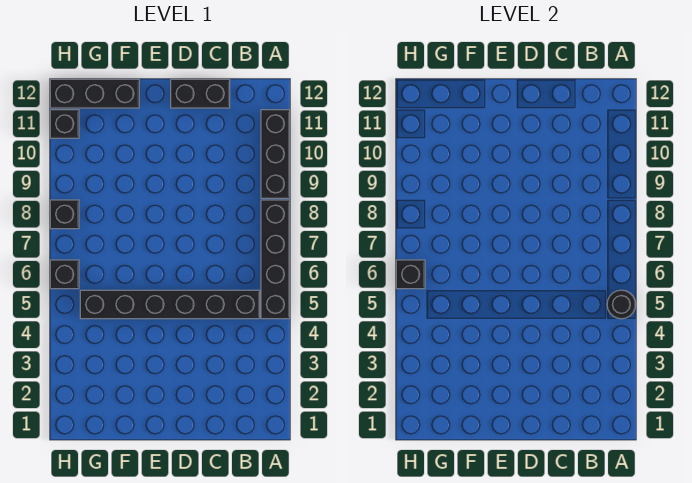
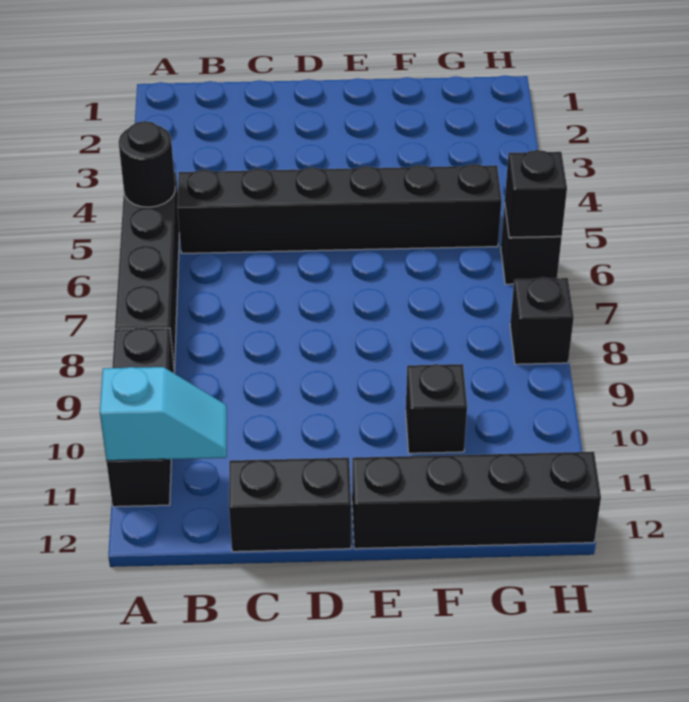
none -> cyan slope A11:B11 level 2 top A
black brick F12:H12 level 1 -> black brick E12:H12 level 1
black brick H11 level 1 -> black brick F10 level 1

